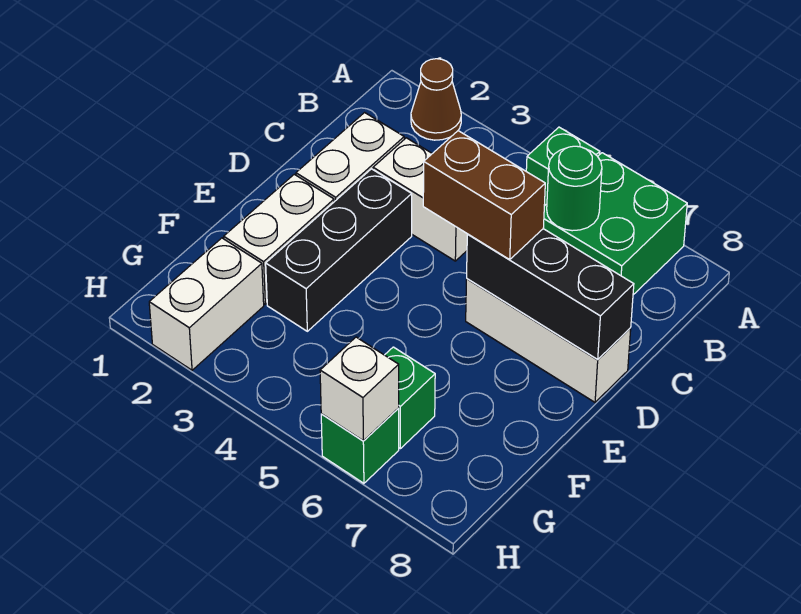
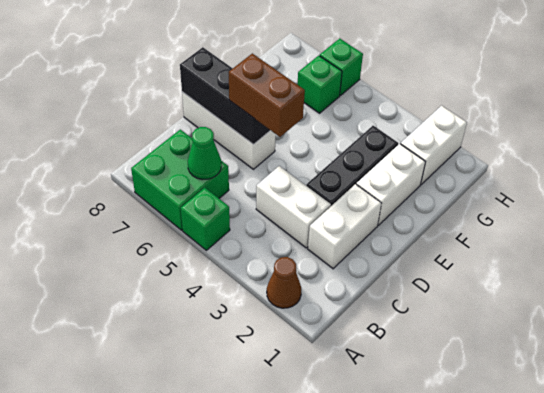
green round brick B6 level 2 -> green cone B6 level 2
white brick H6 level 2 -> none

